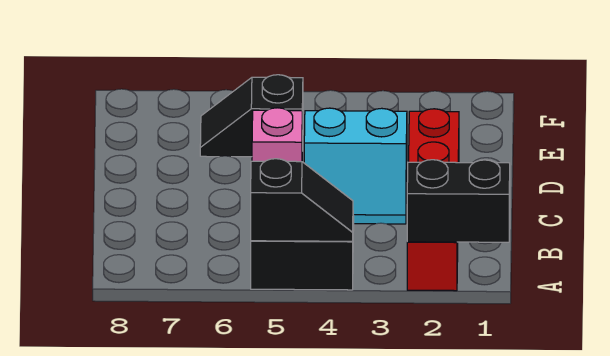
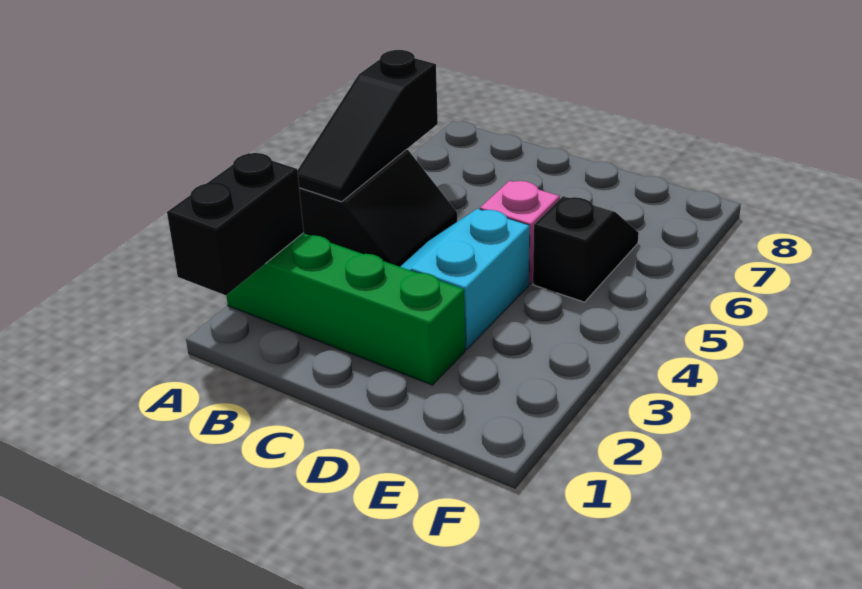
red brick A2:D2 level 1 -> green brick A2:D2 level 1
black slope A4:A5 level 2 top 5 -> black slope A4:A6 level 2 top 6

